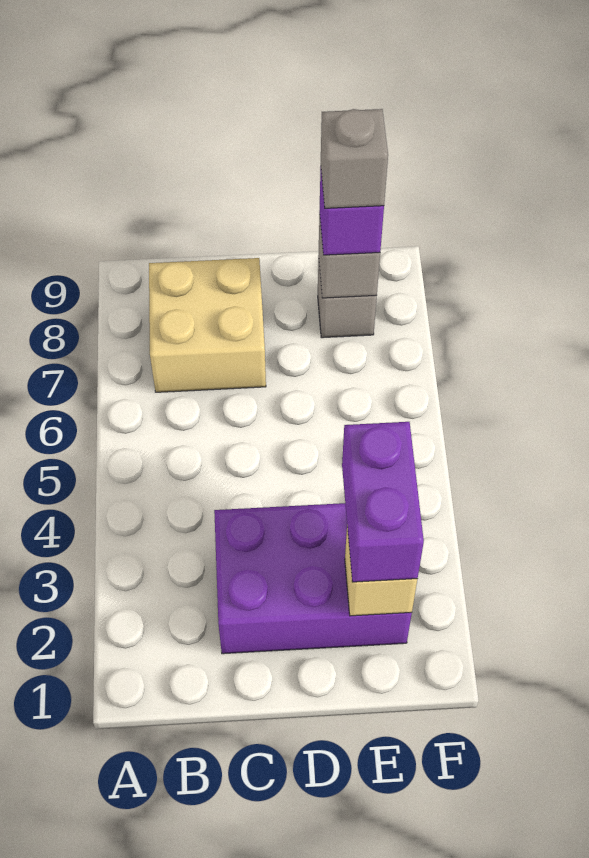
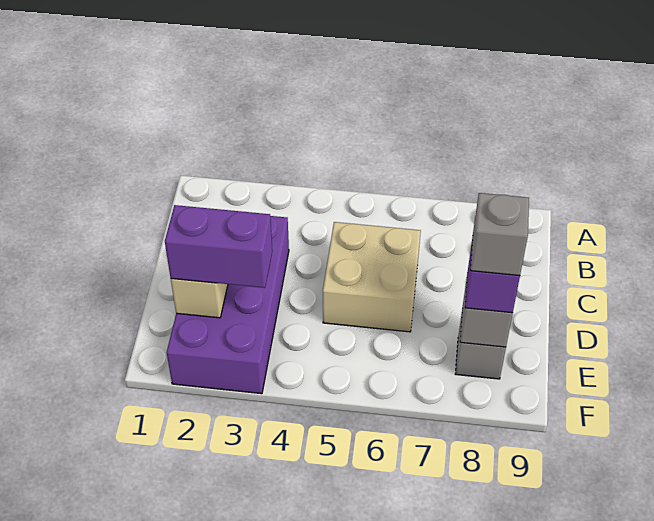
tan brick B7:C8 level 1 -> tan brick C5:D6 level 1
purple brick C2:E3 level 1 -> purple brick C2:F3 level 1

